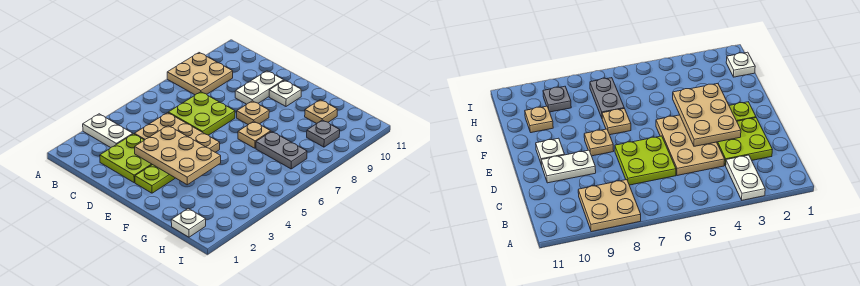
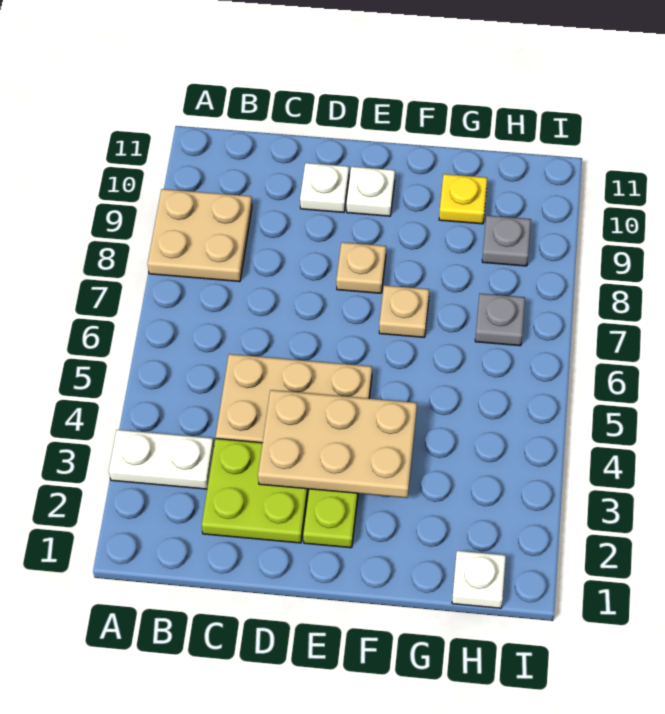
lime plate C6:D7 level 1 -> none
white plate D9:D10 level 1 -> white plate D10 level 1
grey plate G7:H7 level 1 -> grey plate H7 level 1
tan plate G10 level 1 -> yellow plate G10 level 1

